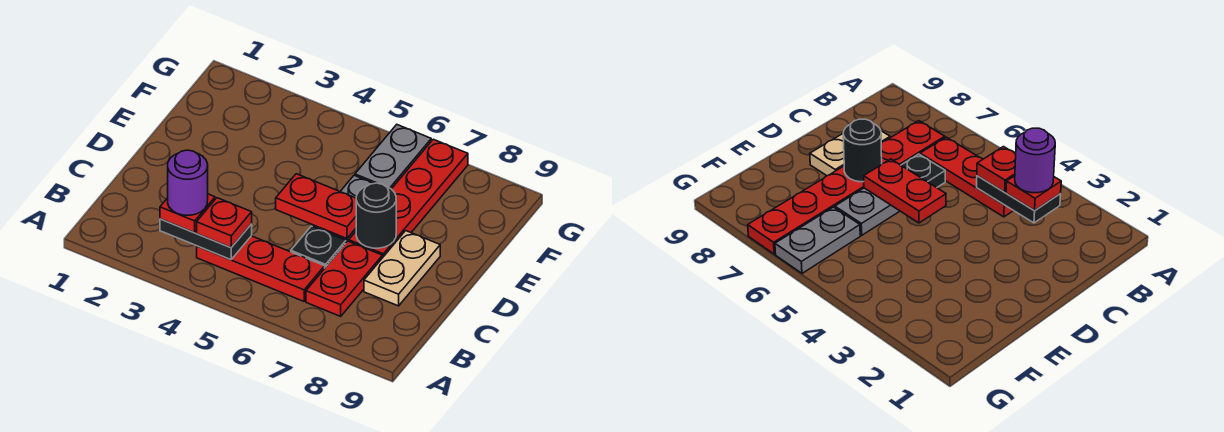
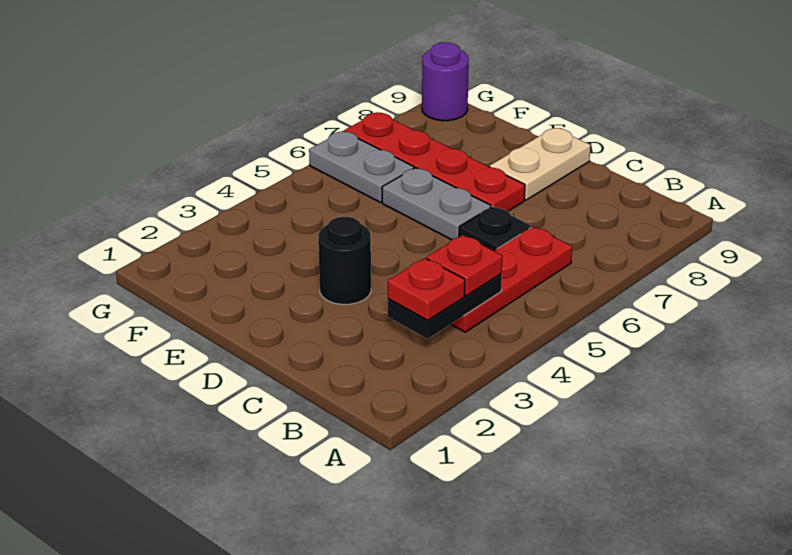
purple round brick B3 level 4 -> purple round brick G9 level 1
red plate B7:C7 level 1 -> none
tan plate C8:D8 level 1 -> tan plate D8:D9 level 1
red plate D5:D6 level 2 -> none
black round brick D7 level 2 -> black round brick D3 level 1

